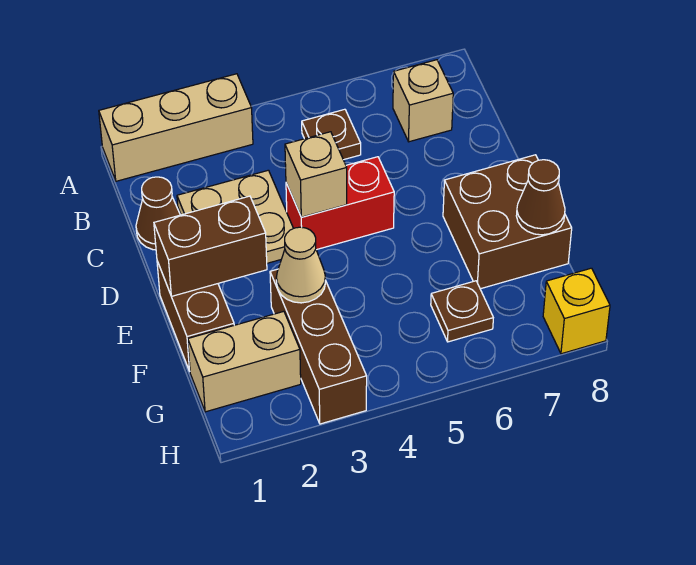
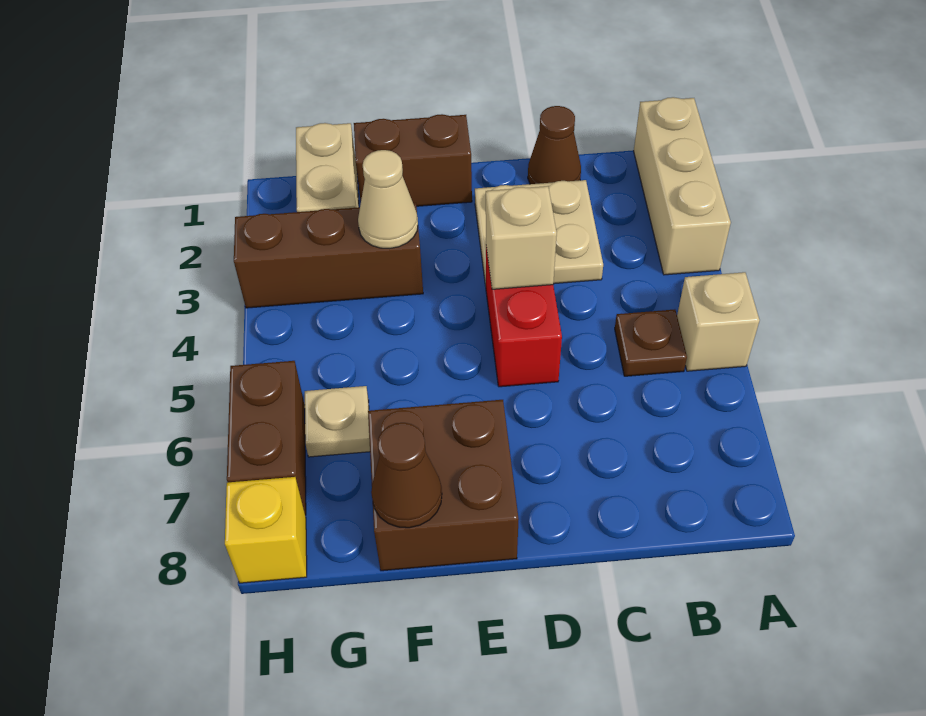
tan brick B7 level 1 -> tan brick A5 level 1
brown brick E1:E2 level 2 -> brown brick H6:H7 level 1
brown plate G6 level 1 -> tan plate G6 level 1

